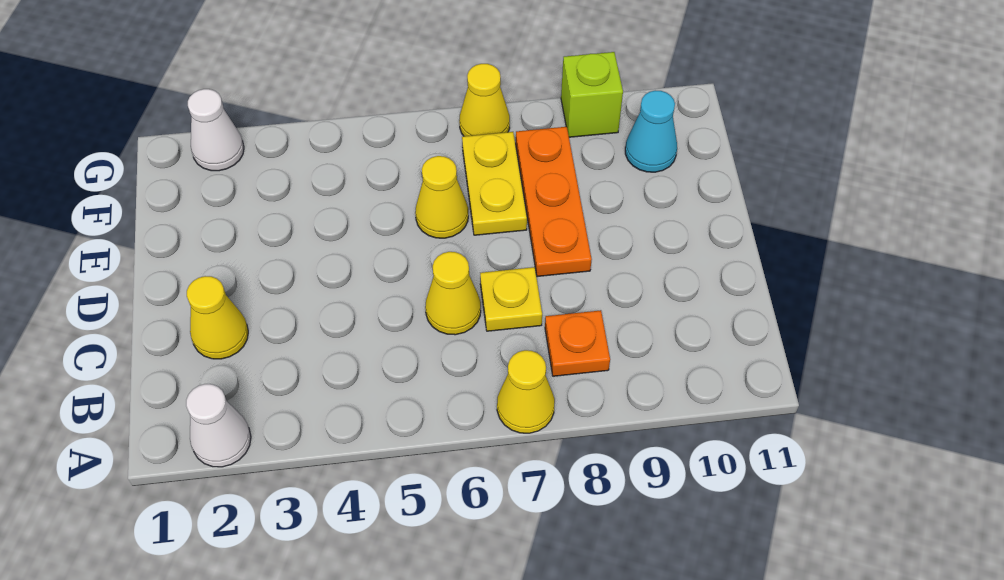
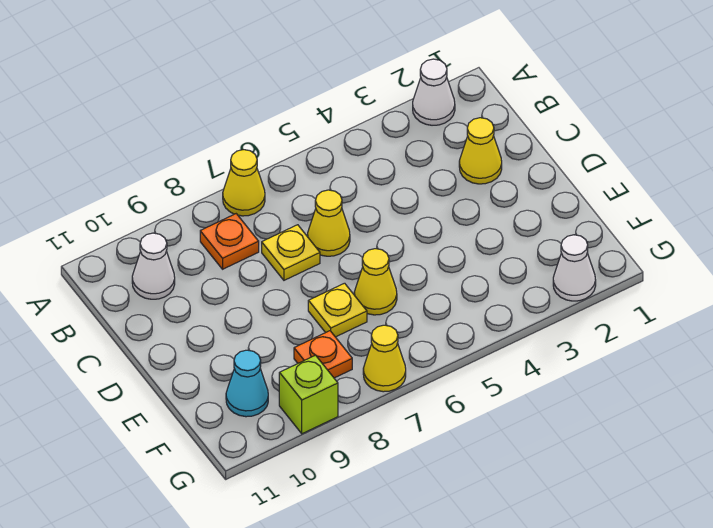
none -> white cone B10 level 1
orange plate D8:F8 level 1 -> orange plate F8 level 1
yellow plate E7:F7 level 1 -> yellow plate E7 level 1

